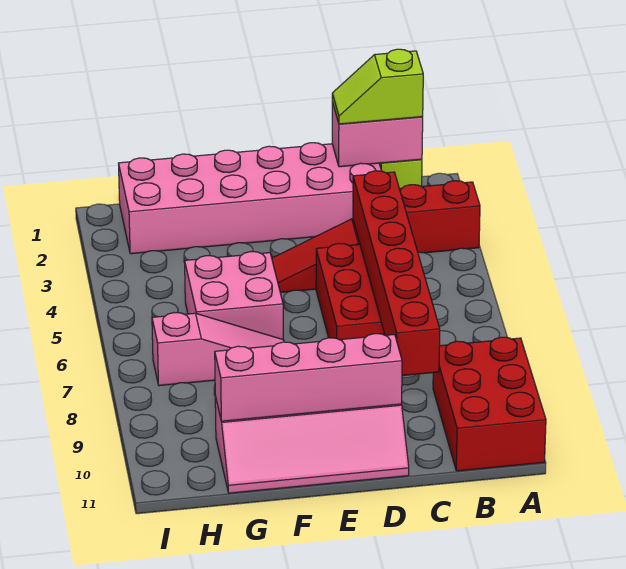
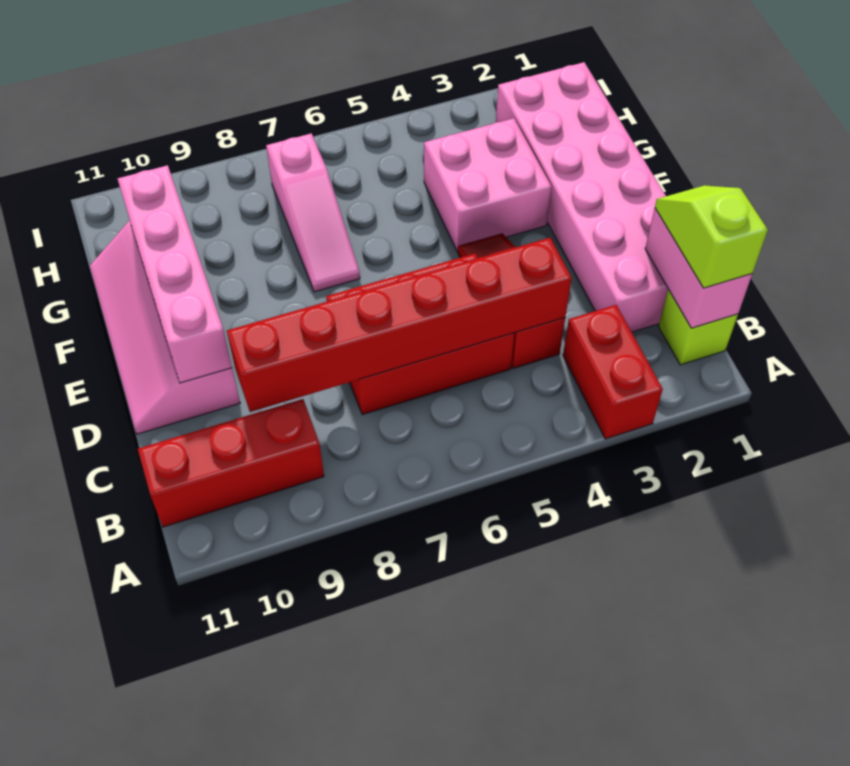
red brick A9:B11 level 1 -> red brick B9:B11 level 1
pink brick F5:G6 level 1 -> pink brick F3:G4 level 1

